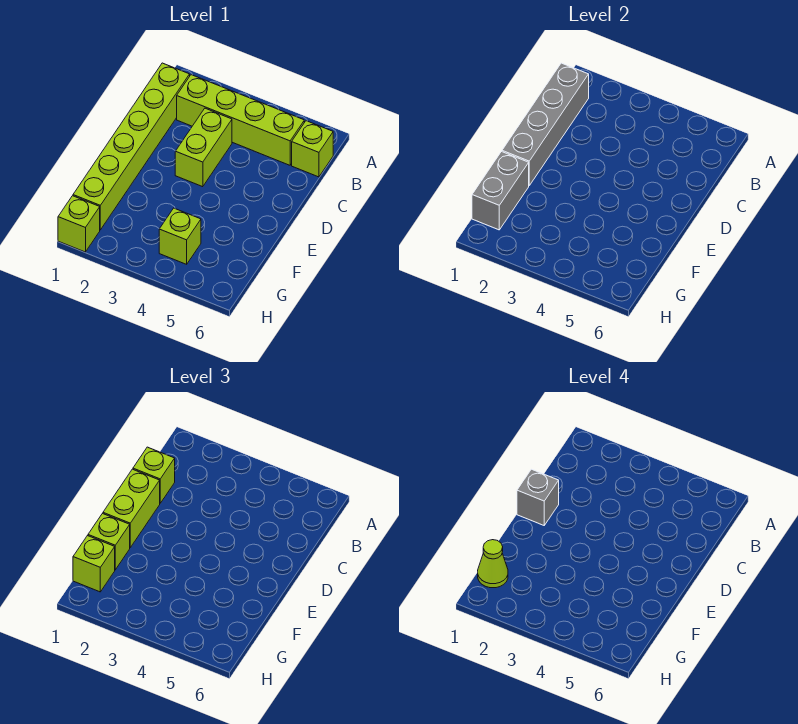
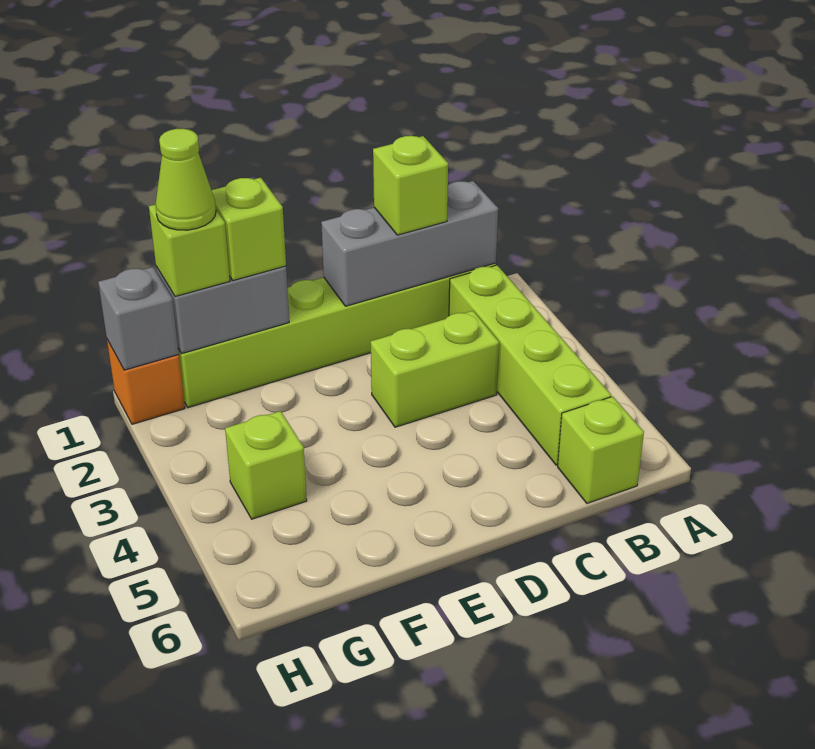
grey brick B1:E1 level 2 -> grey brick B1:D1 level 2
lime brick D1:E1 level 3 -> none
grey brick D1 level 4 -> grey brick H1 level 2
lime brick H1 level 1 -> orange brick H1 level 1

